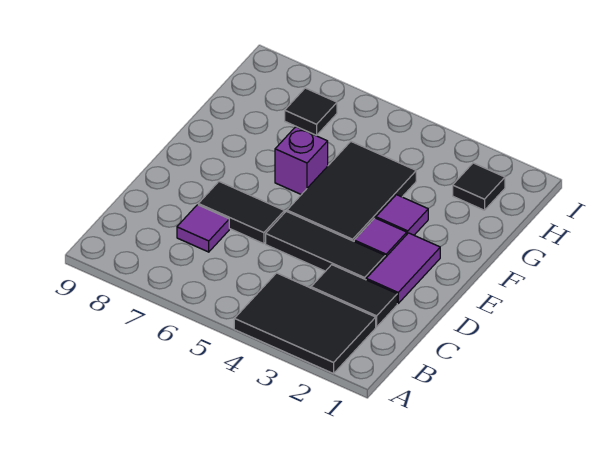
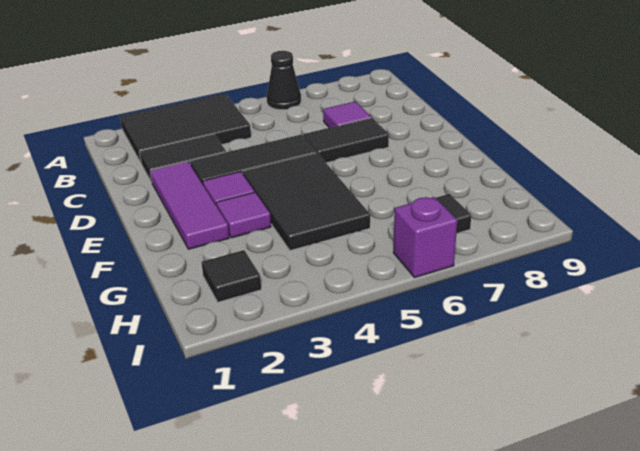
none -> black cone A6 level 1
purple tile D2:E2 level 1 -> purple tile D2:F2 level 1
purple brick F6 level 1 -> purple brick I6 level 1

